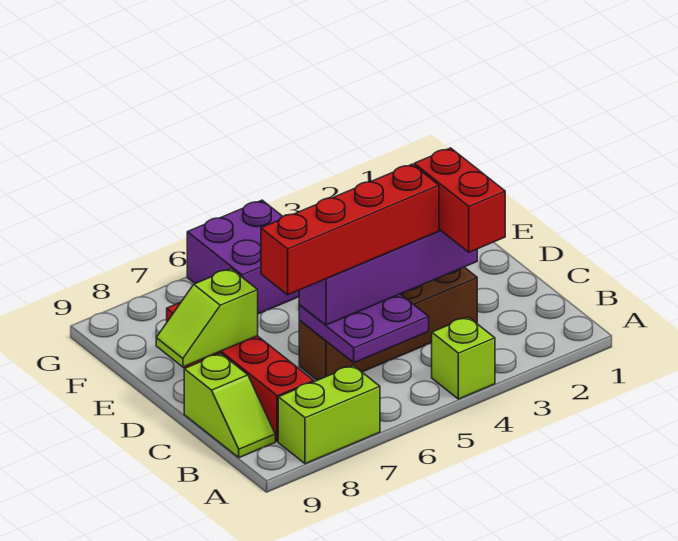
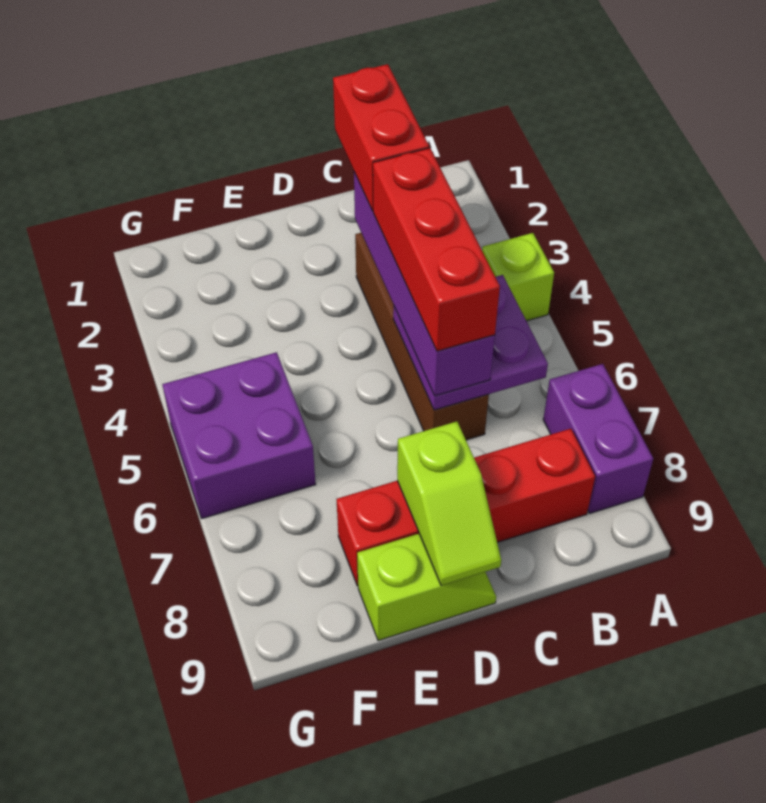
lime brick A7:A8 level 1 -> purple brick A7:A8 level 1
red brick B3:C3 level 4 -> red brick C2:C3 level 4
lime slope B9:C9 level 1 top C -> lime slope D9:E9 level 1 top E
red brick C4:C7 level 4 -> red brick C4:C6 level 4

